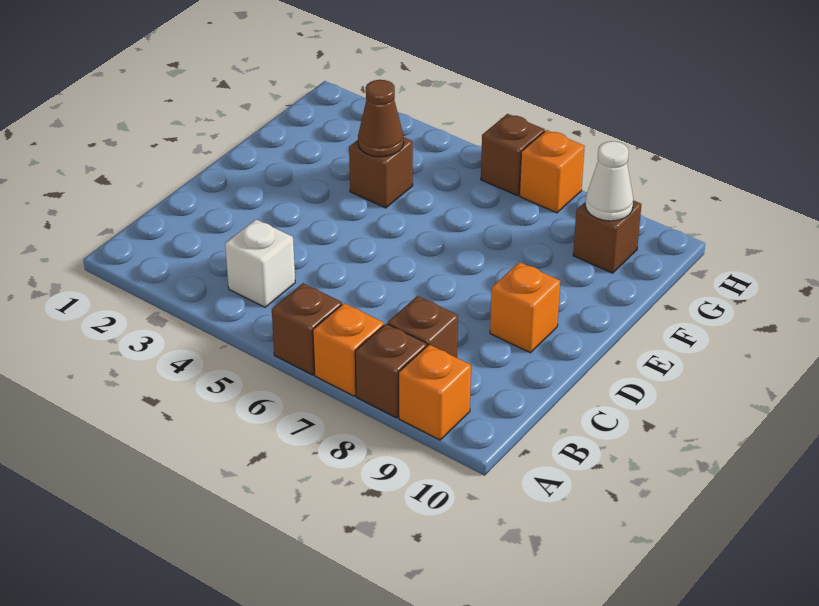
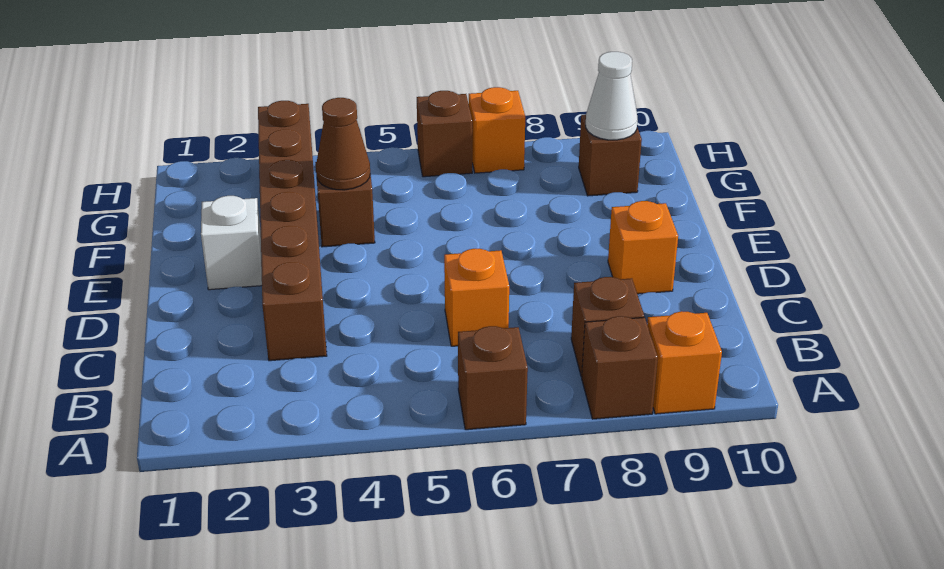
orange brick A7 level 1 -> orange brick C6 level 1
white brick B4 level 1 -> white brick E2 level 1
none -> brown brick C3:H3 level 1

